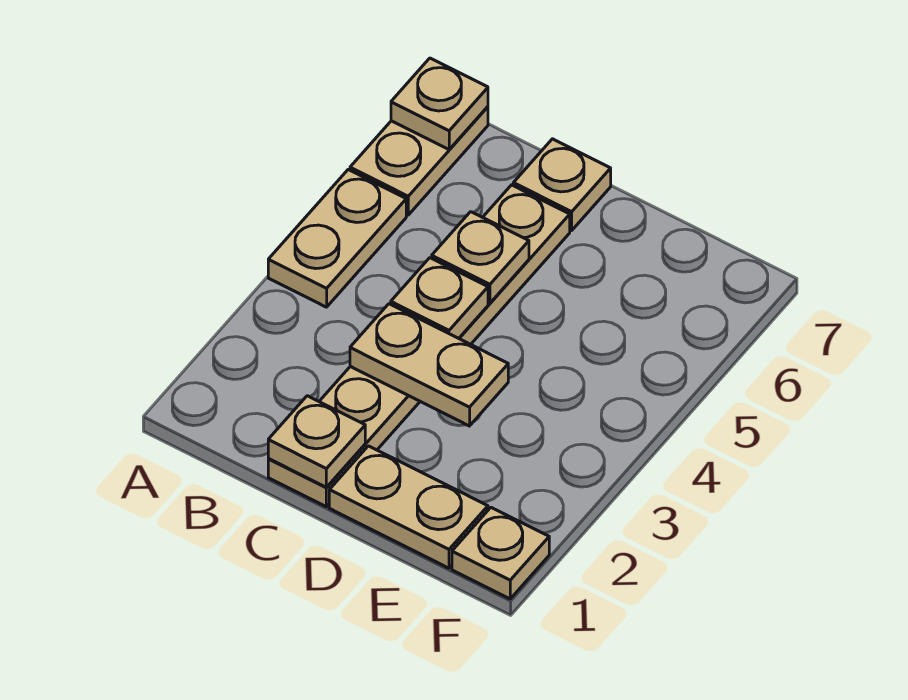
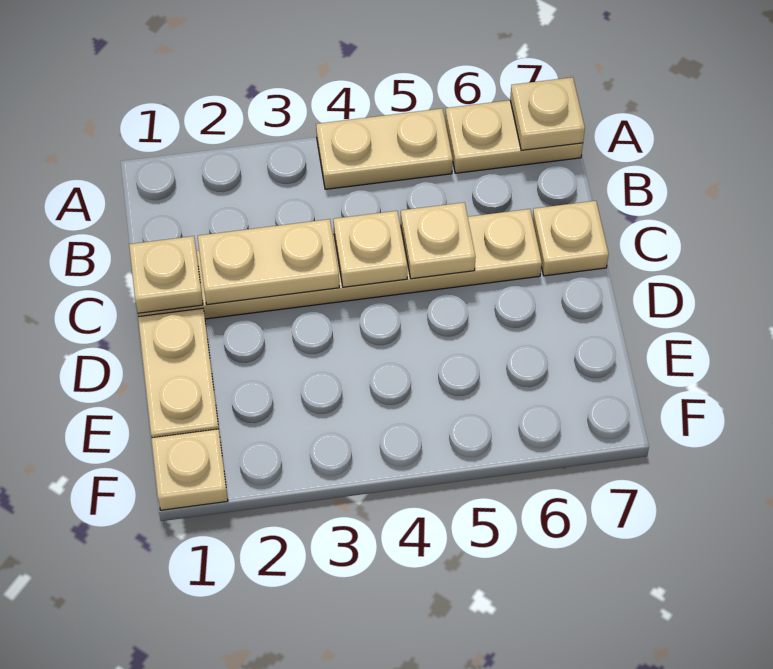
tan plate C3:D3 level 2 -> tan plate C2:C3 level 2

